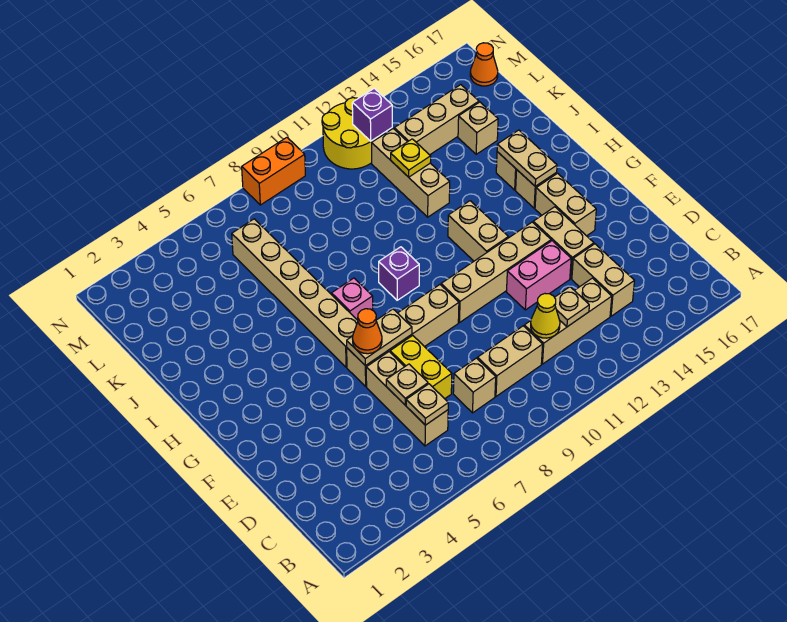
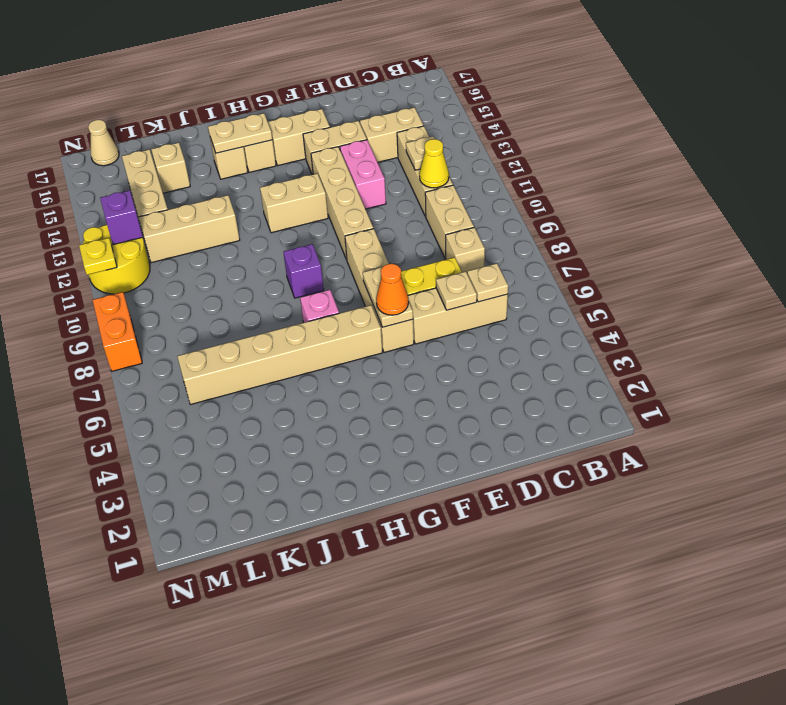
yellow plate K12 level 2 -> yellow plate N11 level 2
orange cone M17 level 1 -> tan cone M17 level 1

